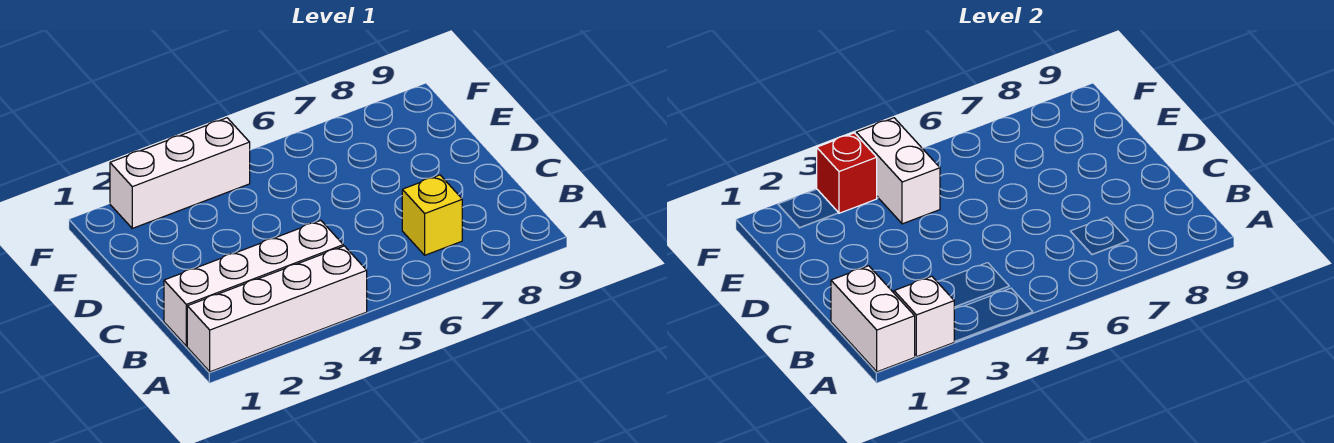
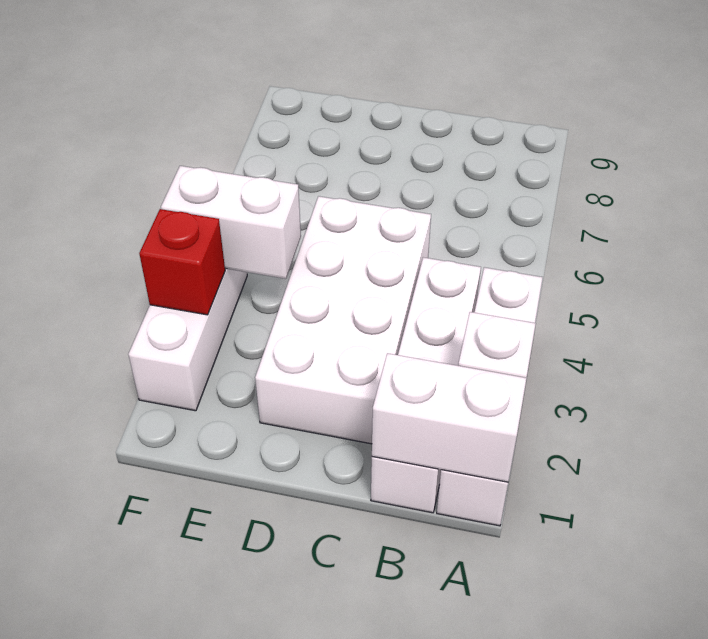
yellow brick B7 level 1 -> none
none -> white brick C2:D5 level 1

